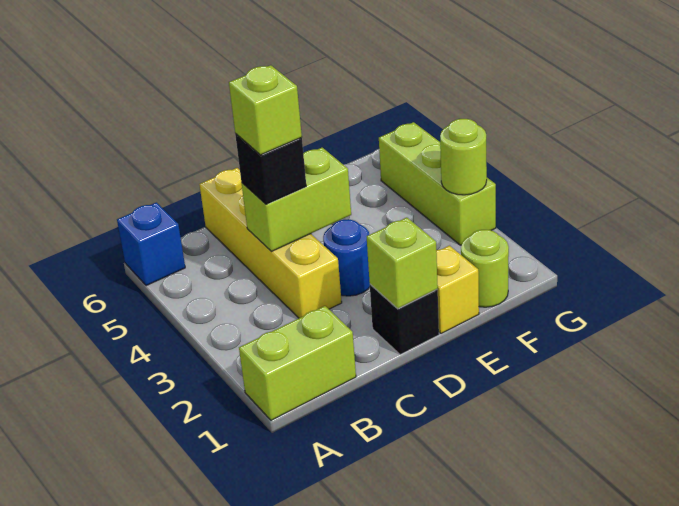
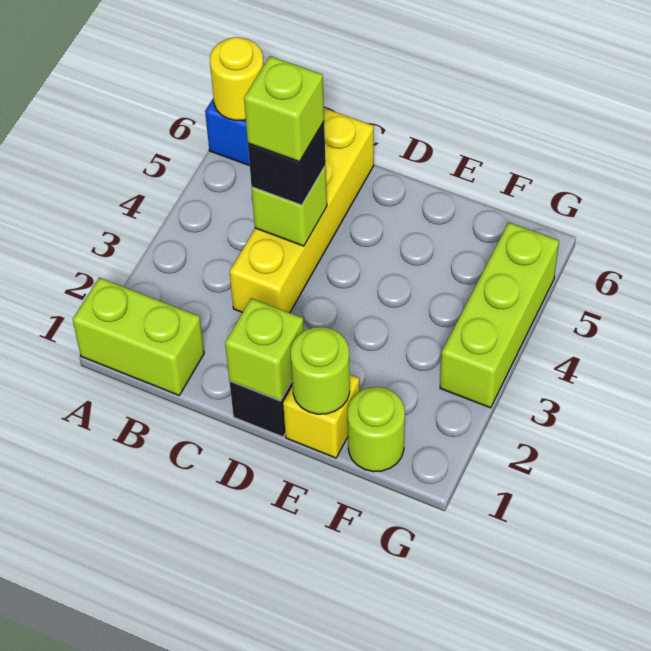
none -> yellow round brick A6 level 2
lime brick C4:D4 level 2 -> lime brick C4 level 2
blue round brick D3 level 1 -> none
lime round brick G3 level 2 -> lime round brick E1 level 2

